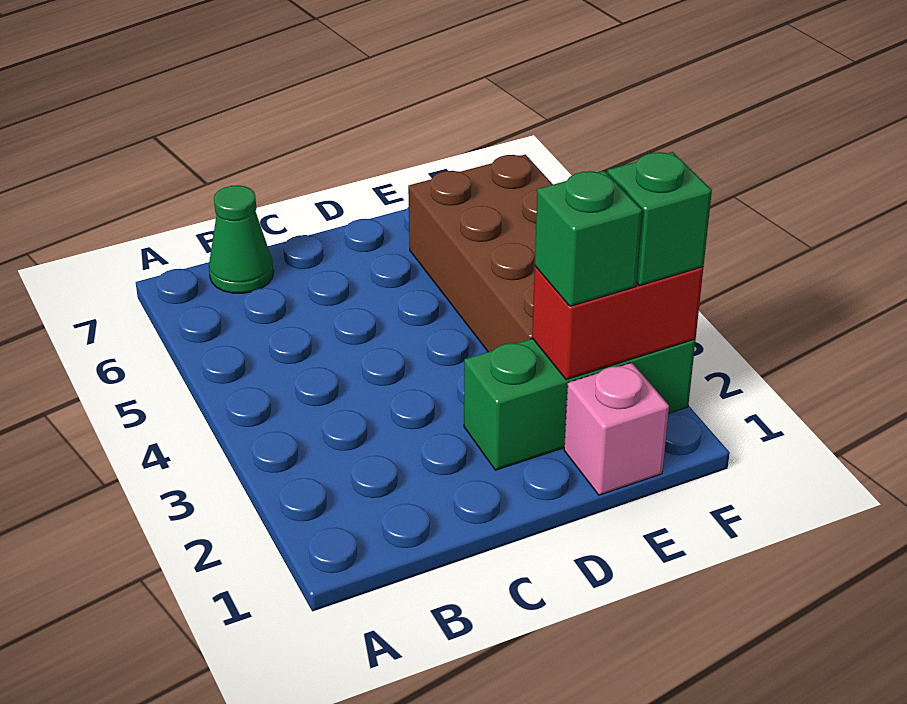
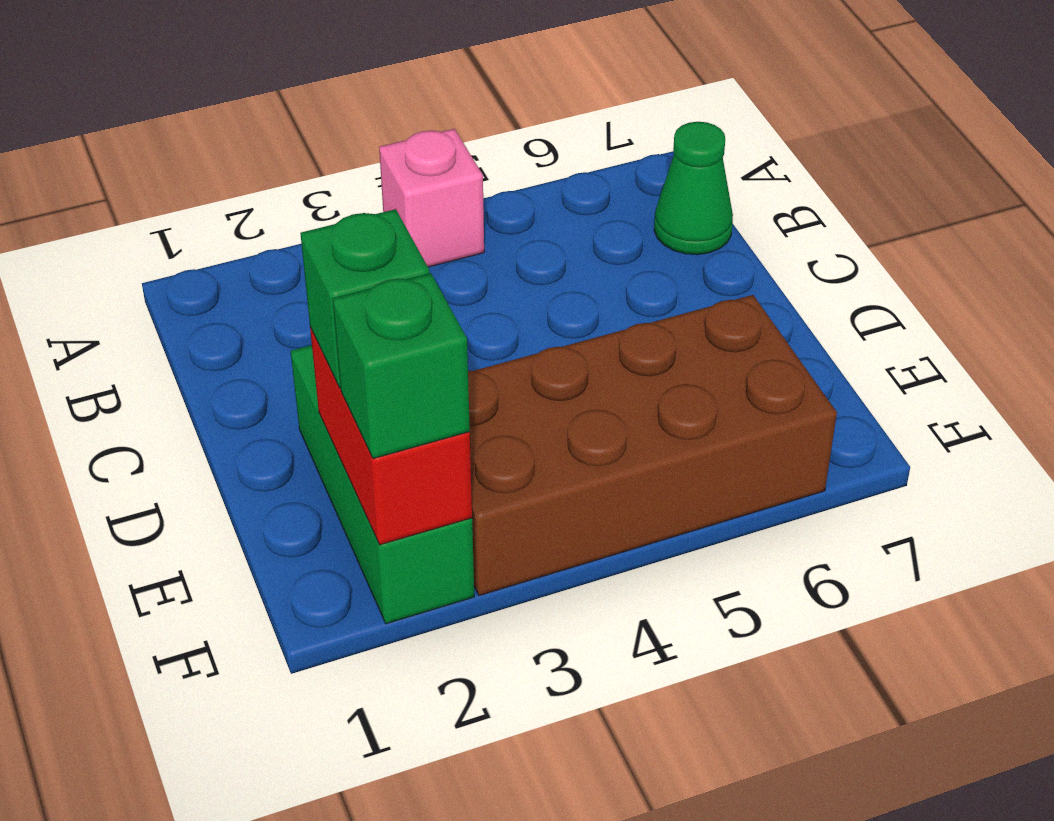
pink brick E1 level 1 -> pink brick A4 level 1

